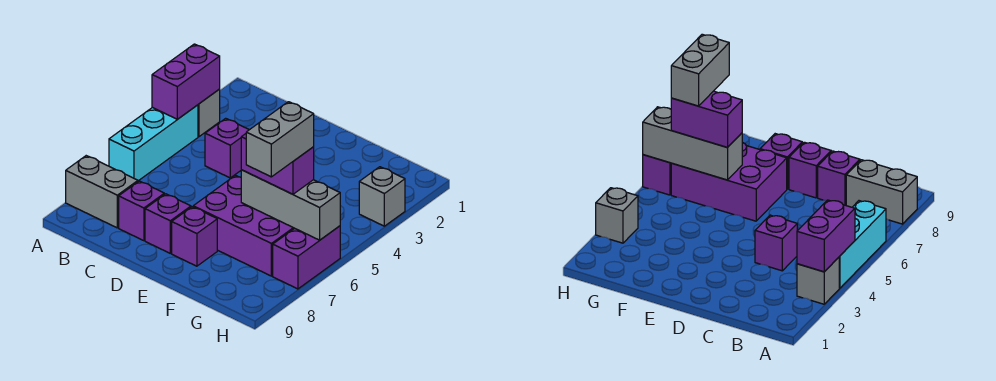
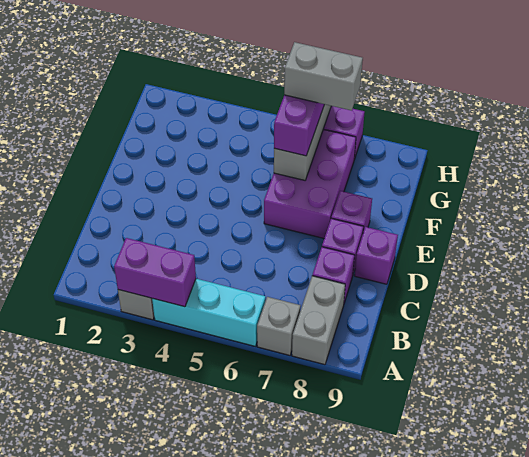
purple brick C4 level 1 -> purple brick D9 level 1
grey brick H3 level 1 -> grey brick A7 level 1

